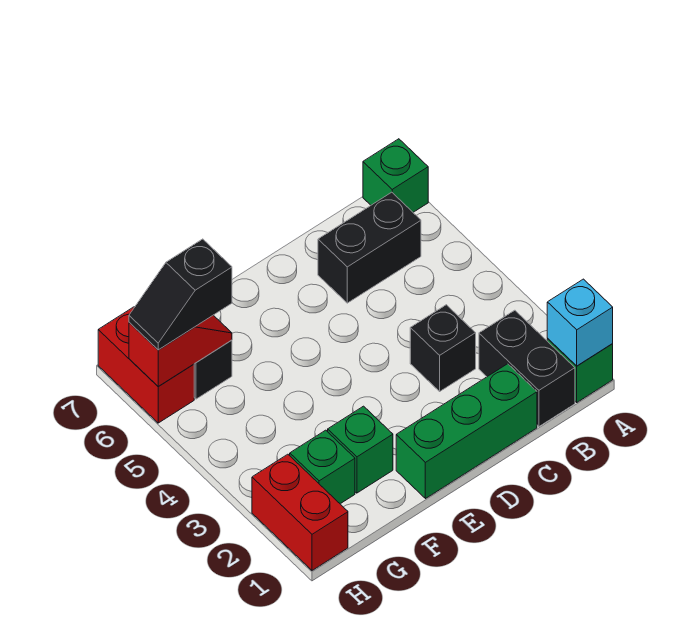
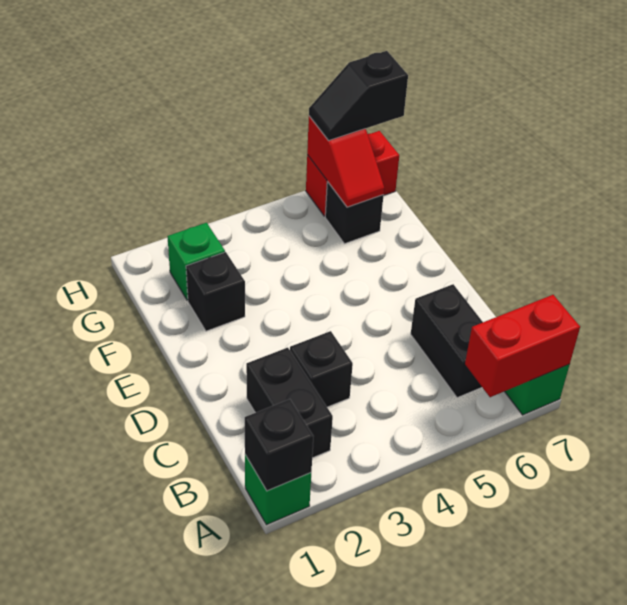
cyan brick A1 level 2 -> black brick A1 level 2
black brick B1:B2 level 1 -> black brick B2:C2 level 1
green brick C1:E1 level 1 -> none
green brick F2 level 1 -> black brick F2 level 1
black slope G6:H6 level 3 top G -> black slope H6:H7 level 3 top 7
red brick H1:H2 level 1 -> red brick A6:A7 level 2

